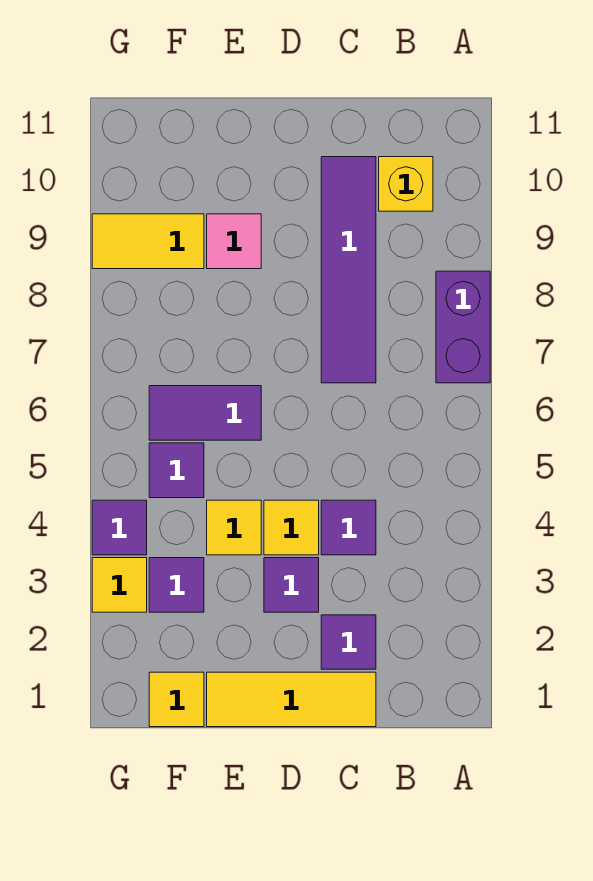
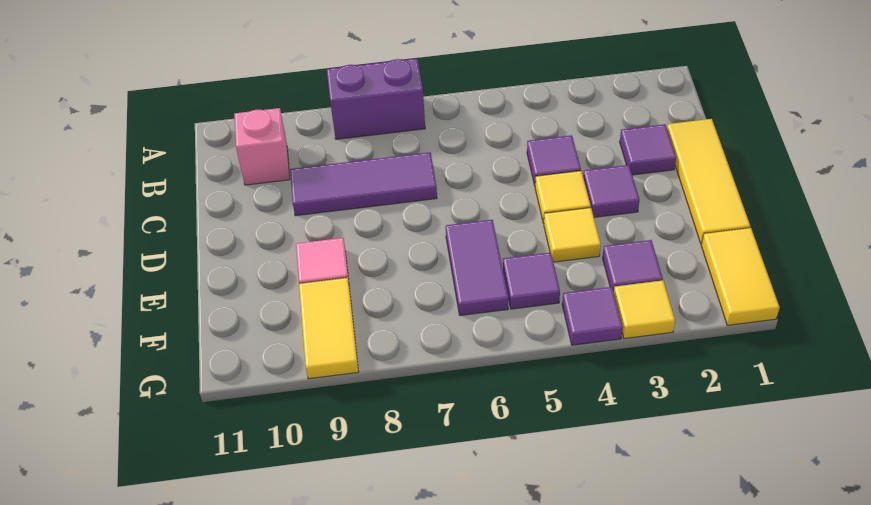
yellow brick B10 level 1 -> pink brick B10 level 1
purple tile C7:C10 level 1 -> purple tile C7:C9 level 1
yellow tile F1 level 1 -> yellow tile F1:G1 level 1

